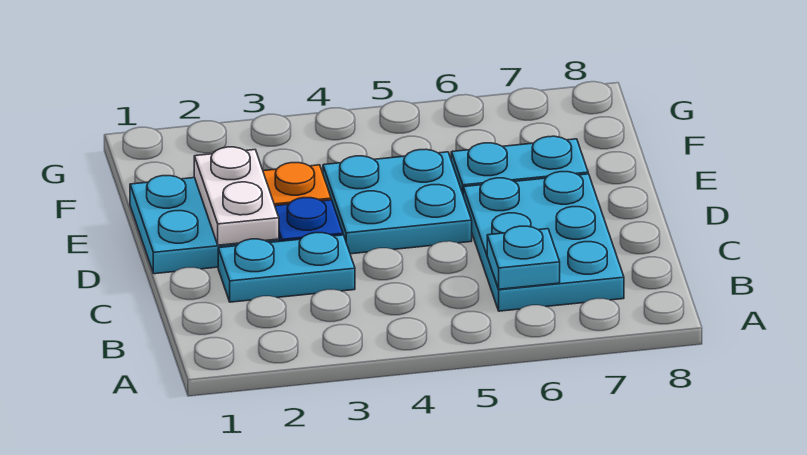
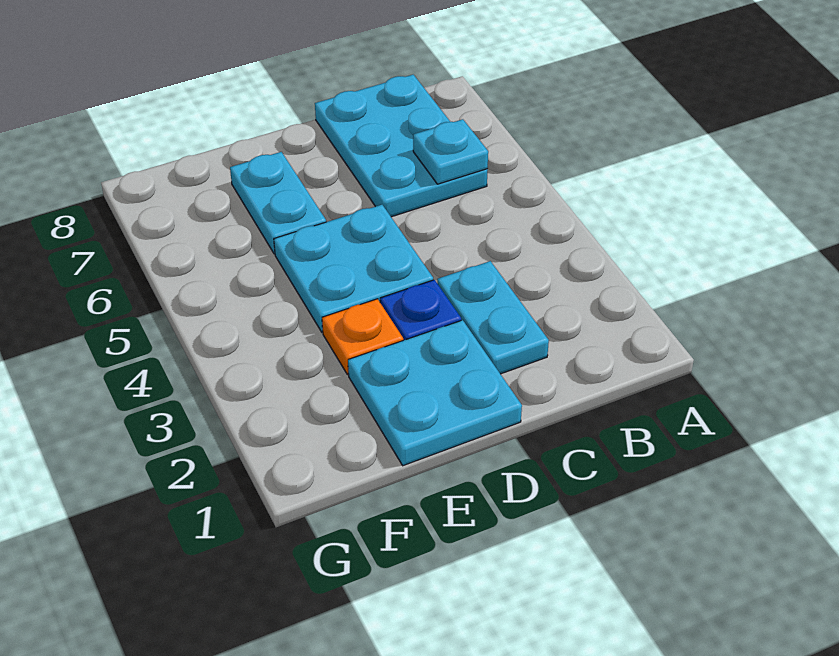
cyan plate B6:D7 level 1 -> cyan plate B6:C8 level 1
white plate D2:E2 level 2 -> none

